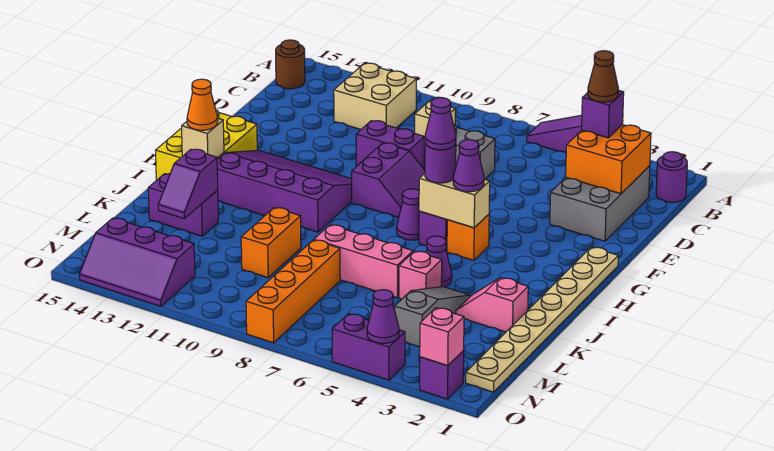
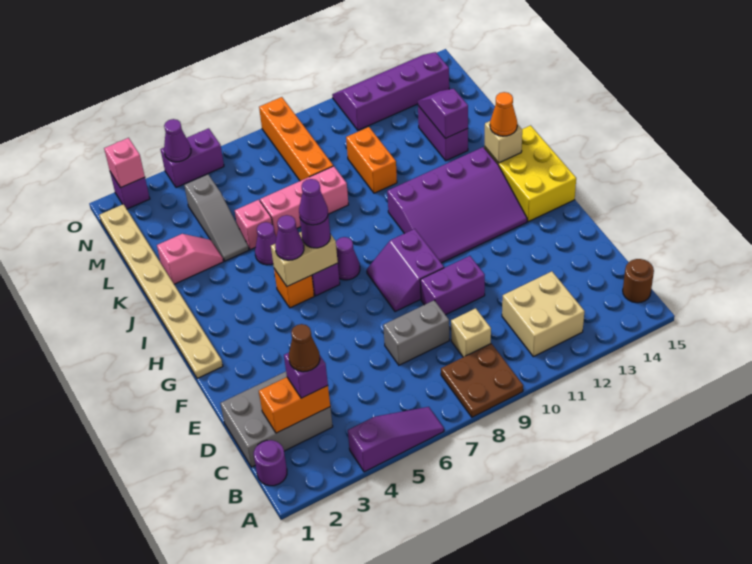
none -> brown plate A8:B9 level 1
grey brick C2:E3 level 1 -> grey brick C1:D3 level 1
orange brick C2:D3 level 2 -> orange brick C2:C3 level 2
purple brick K13:K14 level 1 -> purple brick K13:L13 level 1
purple slope N12:O14 level 1 top N -> purple slope N11:O14 level 1 top N

